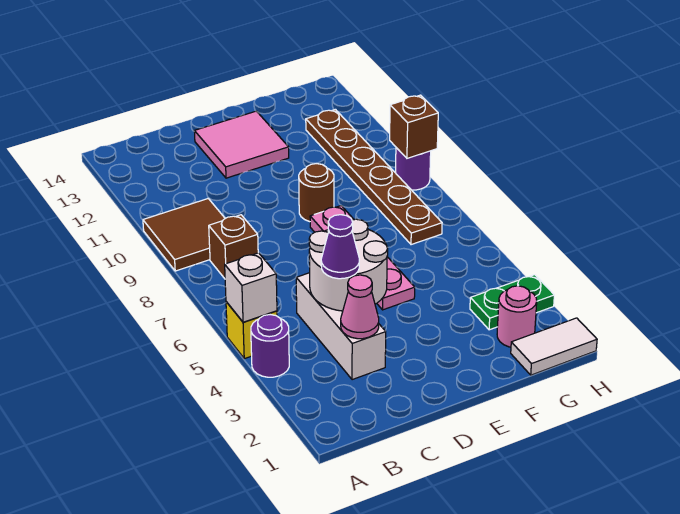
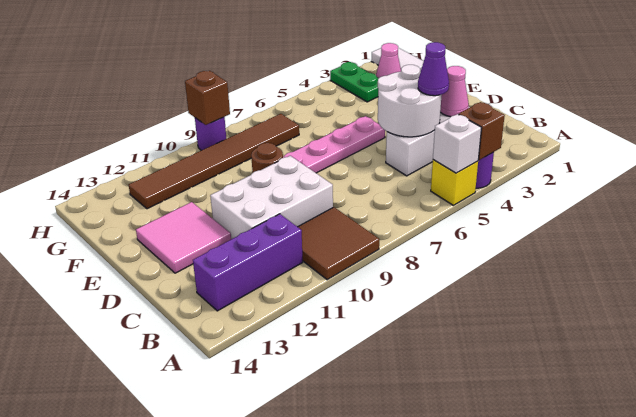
brown brick B8 level 1 -> brown brick A4 level 2
none -> purple brick B11:B13 level 1
none -> white brick C9:D11 level 1
pink round brick G2 level 1 -> pink cone G2 level 1
brown plate G7:G12 level 1 -> brown tile G7:G12 level 1

